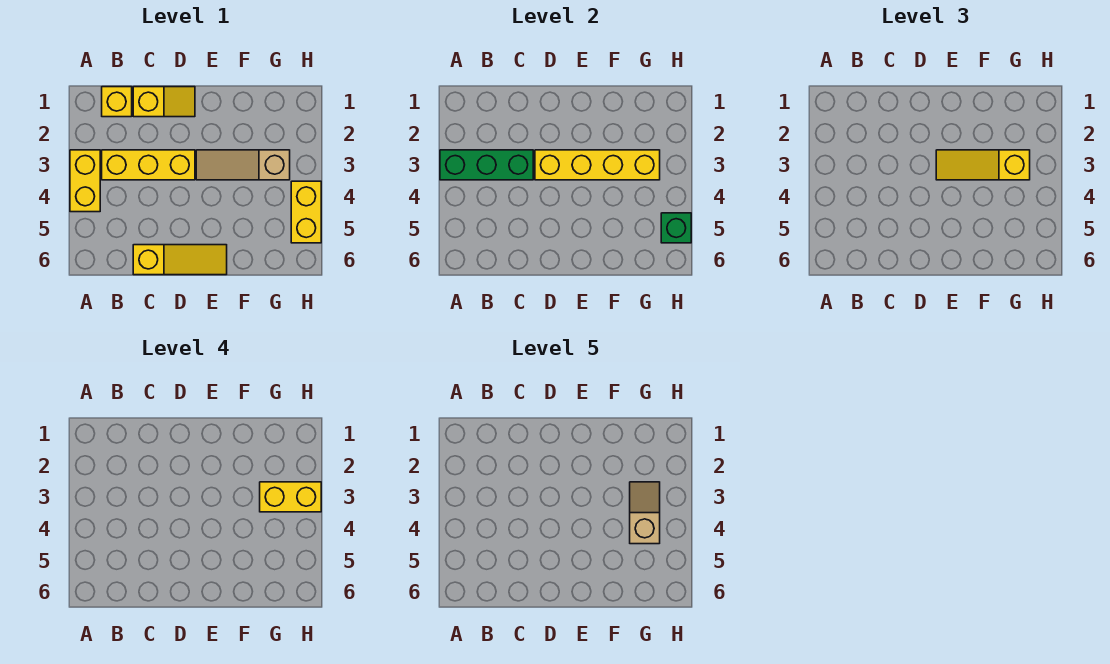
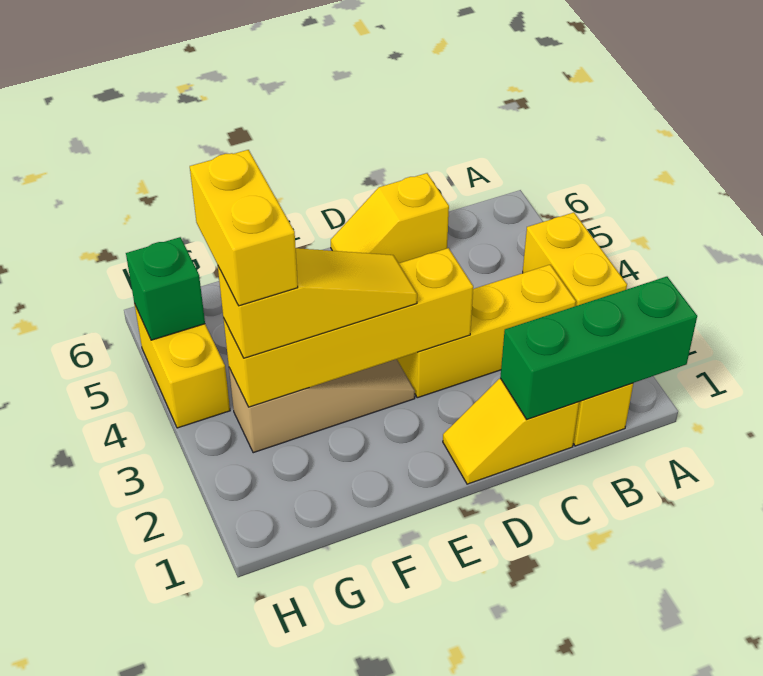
green brick A3:C3 level 2 -> green brick A1:C1 level 2
yellow slope C6:E6 level 1 top C -> yellow slope C6:D6 level 1 top C
yellow brick G3:H3 level 4 -> yellow brick G3:G4 level 4
tan slope G3:G4 level 5 top 4 -> none

